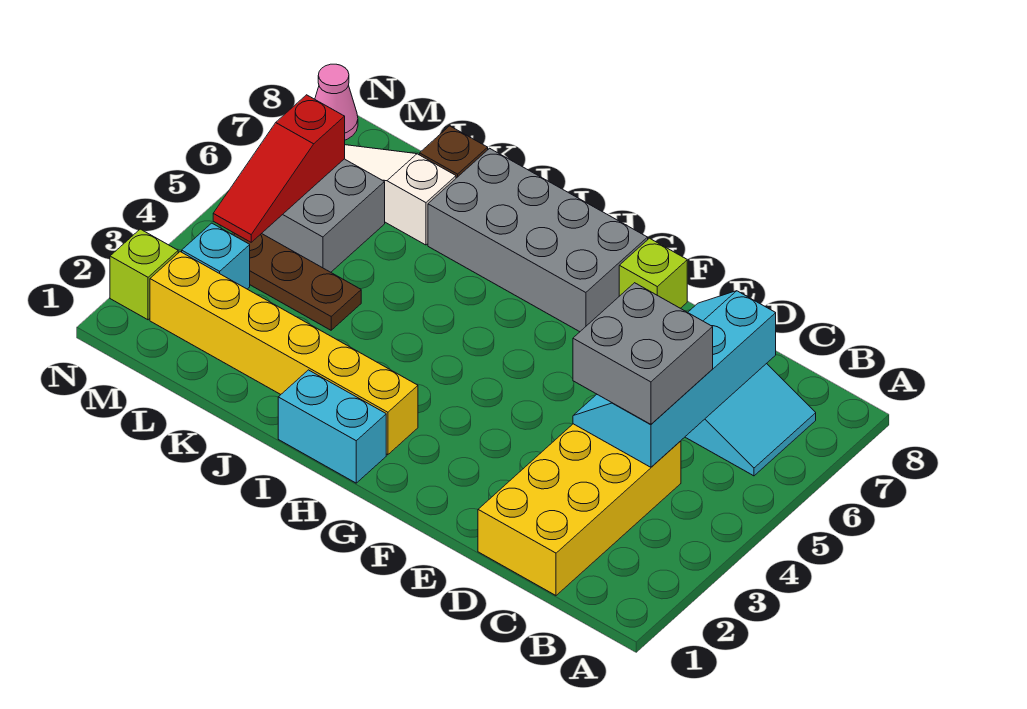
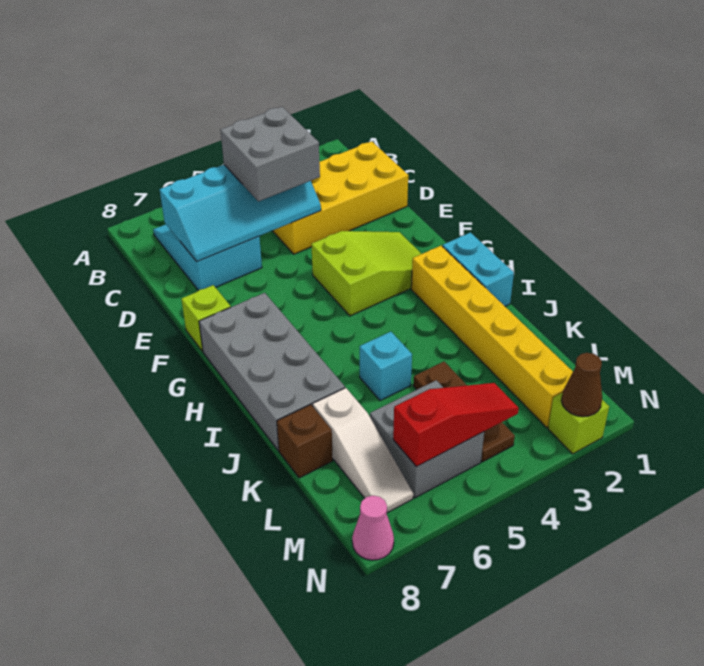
none -> lime slope F2:G4 level 1 top 4
cyan brick M3 level 1 -> cyan brick J5 level 1
none -> brown cone N2 level 2

